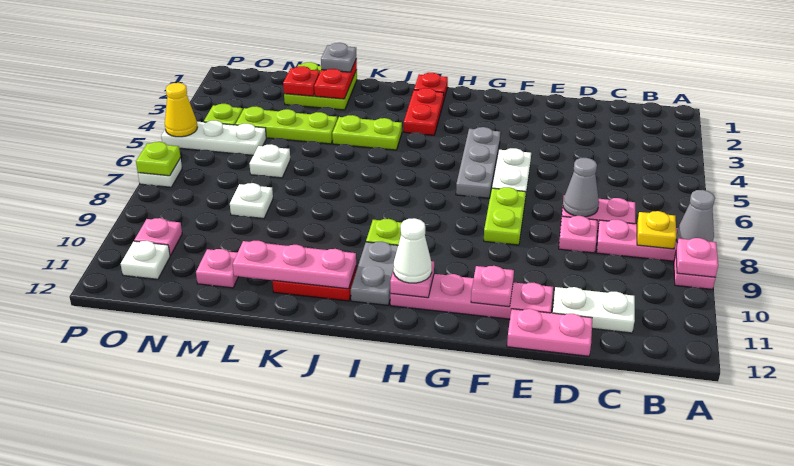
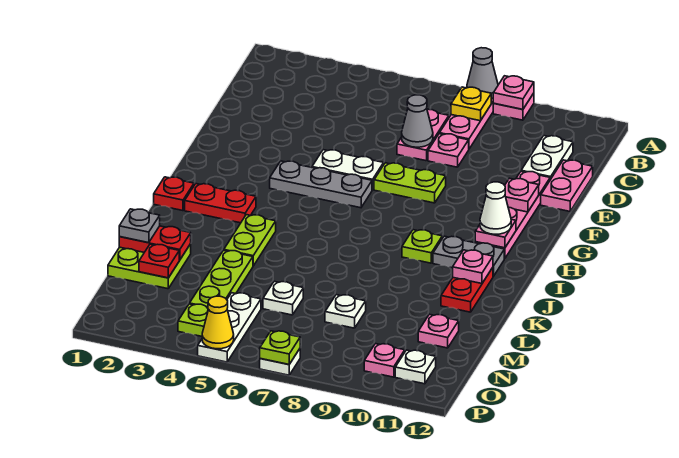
pink plate J11:L11 level 2 -> pink plate J11 level 2

